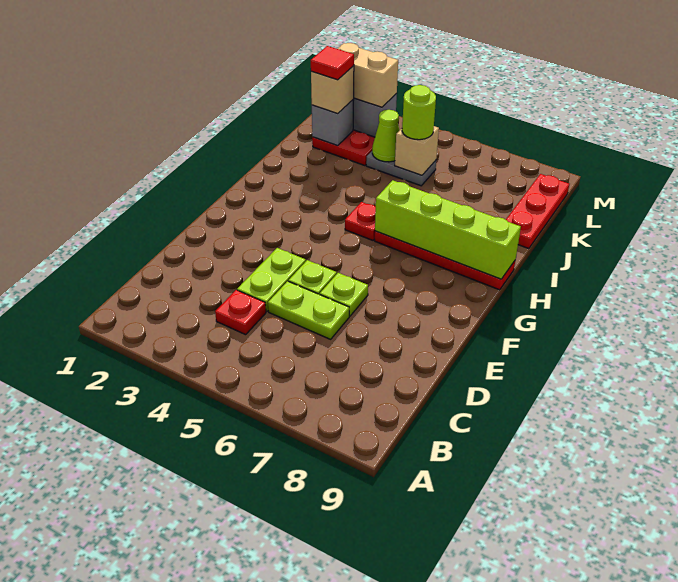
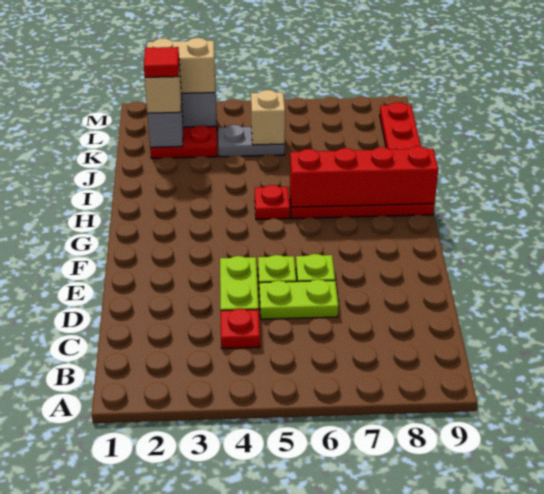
lime brick H6:H9 level 2 -> red brick H6:H9 level 2
lime cone K4 level 2 -> none
lime round brick K5 level 3 -> none

